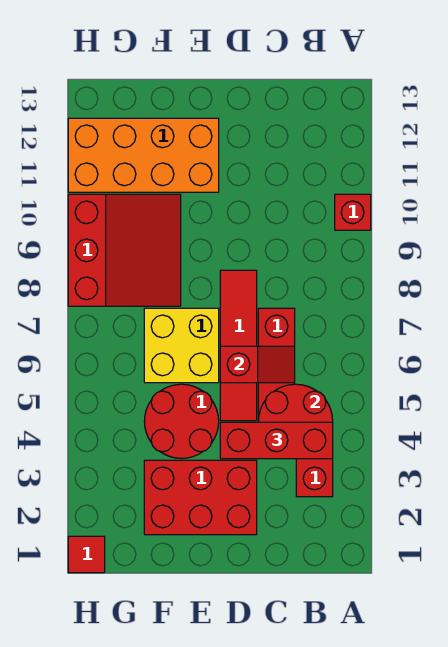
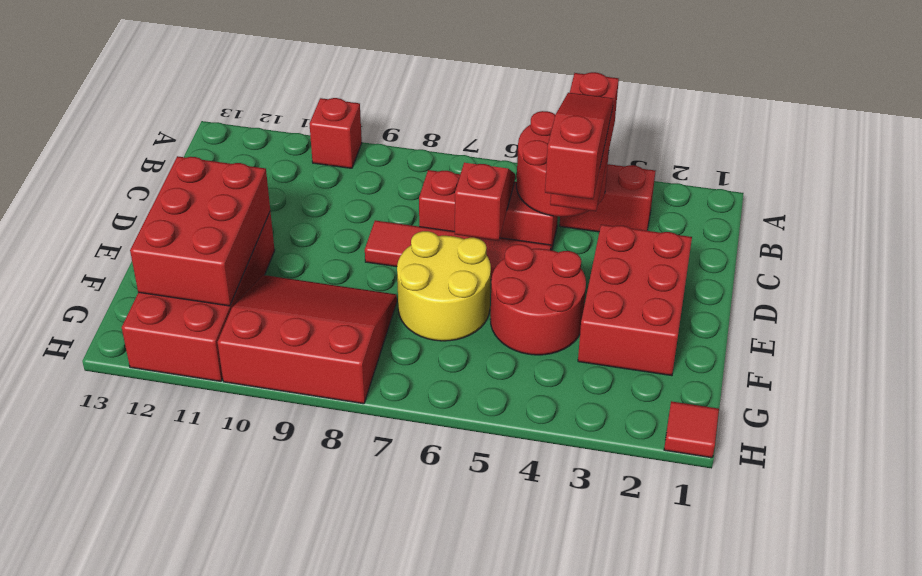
none -> red slope C4:E4 level 4 top E
yellow brick E6:F7 level 1 -> yellow round brick E6:F7 level 1
orange brick E11:H12 level 1 -> red brick E11:H12 level 1
none -> red brick E11:G12 level 2

